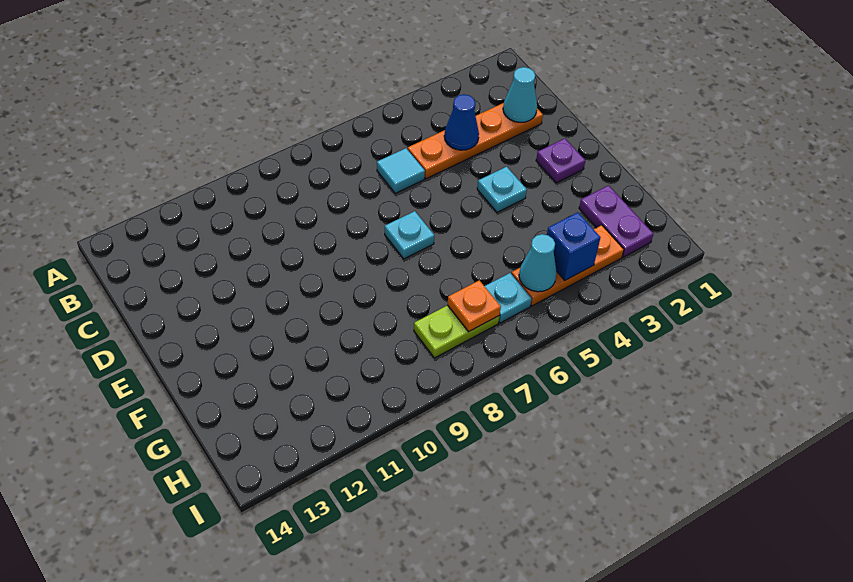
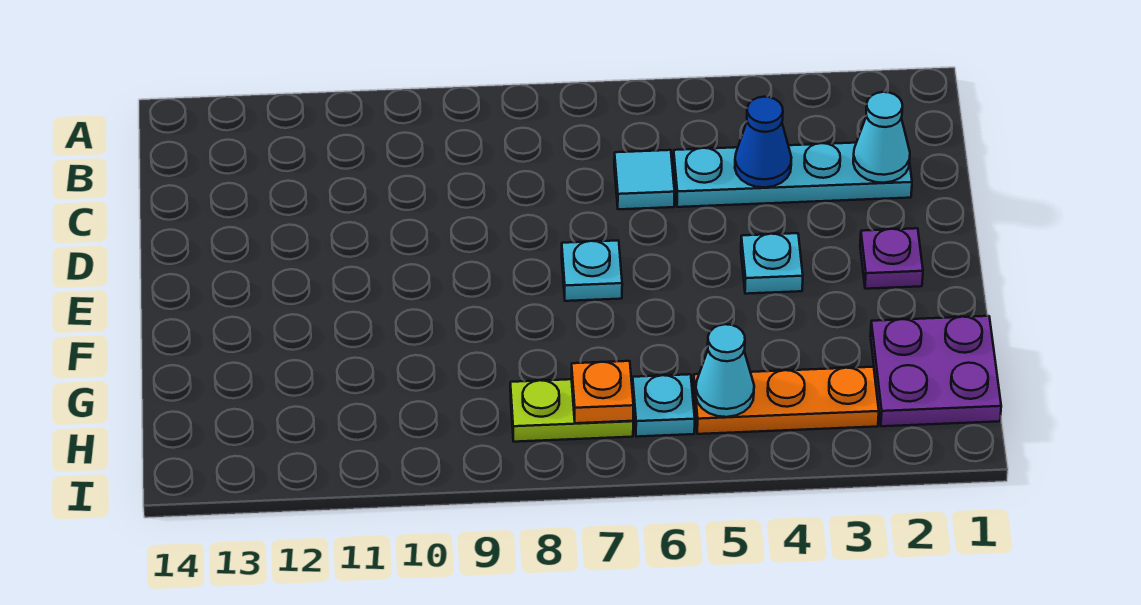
orange plate C2:C5 level 1 -> cyan plate C2:C5 level 1
purple plate G2:H2 level 1 -> purple plate G1:H2 level 1
blue brick H4 level 2 -> none

